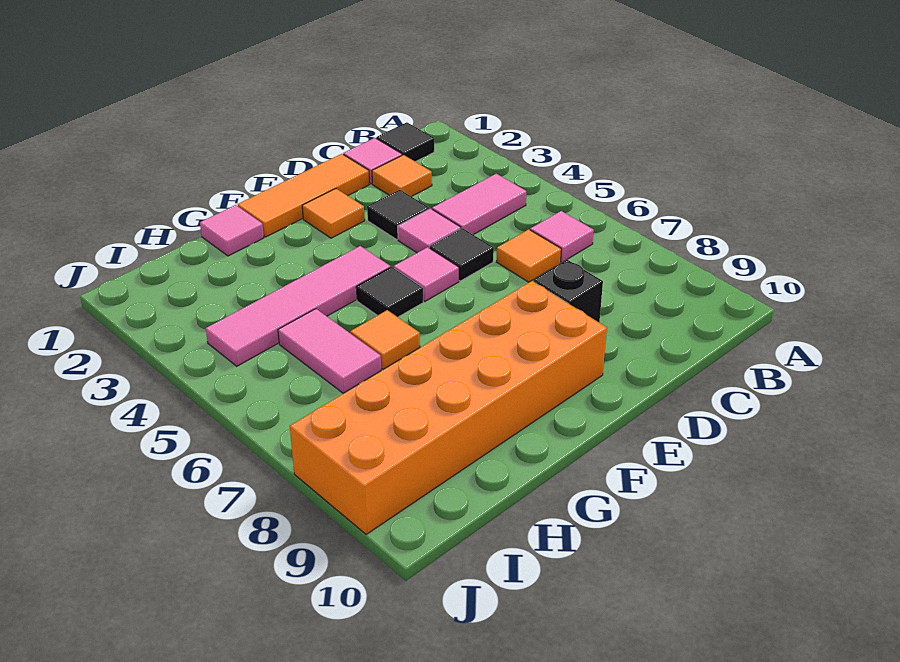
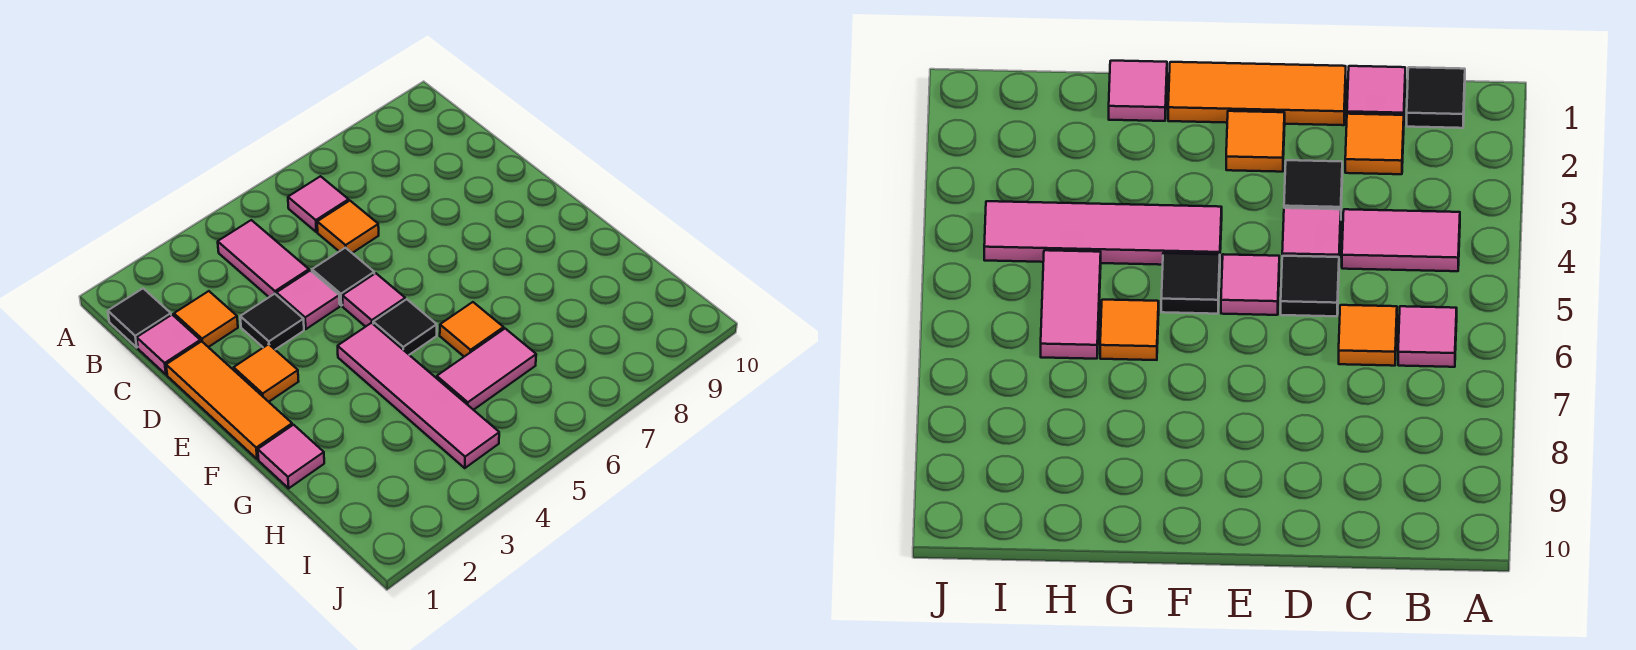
black brick D8 level 1 -> none
orange brick E8:J9 level 1 -> none

